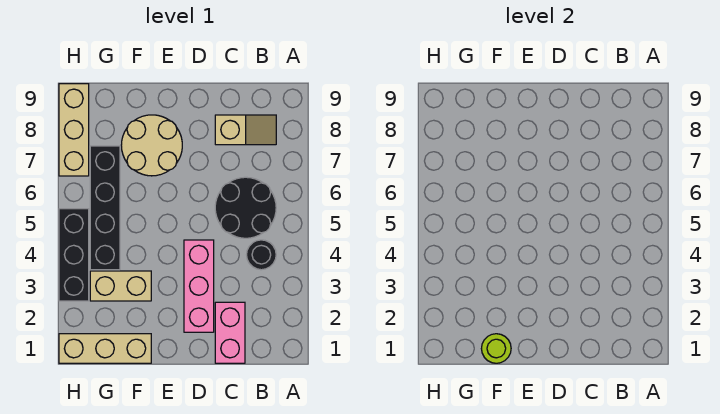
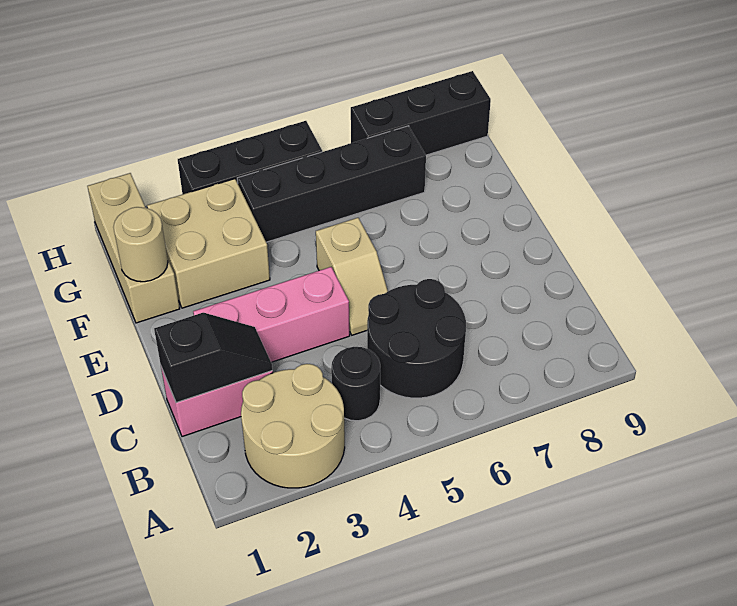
tan slope B8:C8 level 1 top C -> tan slope D5:E5 level 1 top E
none -> black slope C1:C2 level 2 top 1
tan round brick E7:F8 level 1 -> tan round brick A2:B3 level 1
lime round brick F1 level 2 -> tan round brick F1 level 2
tan brick F3:G3 level 1 -> tan brick F2:G3 level 1
tan brick H7:H9 level 1 -> black brick H7:H9 level 1

